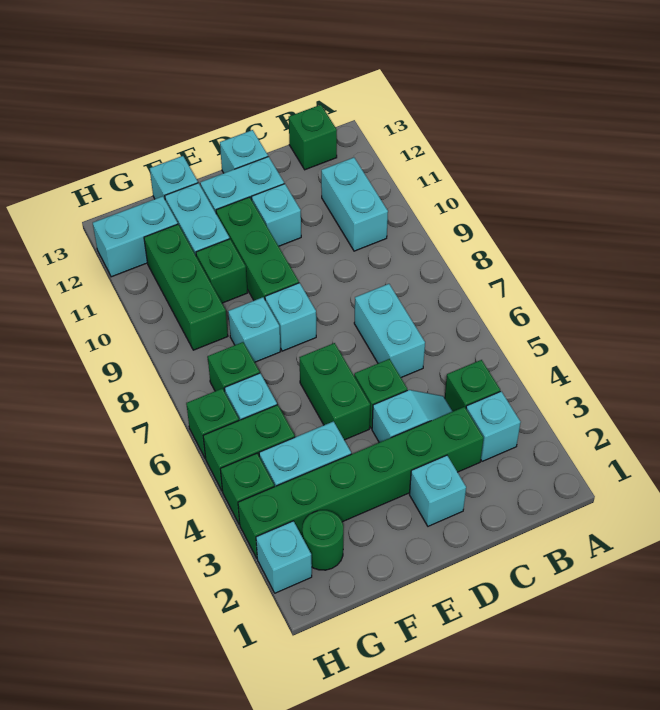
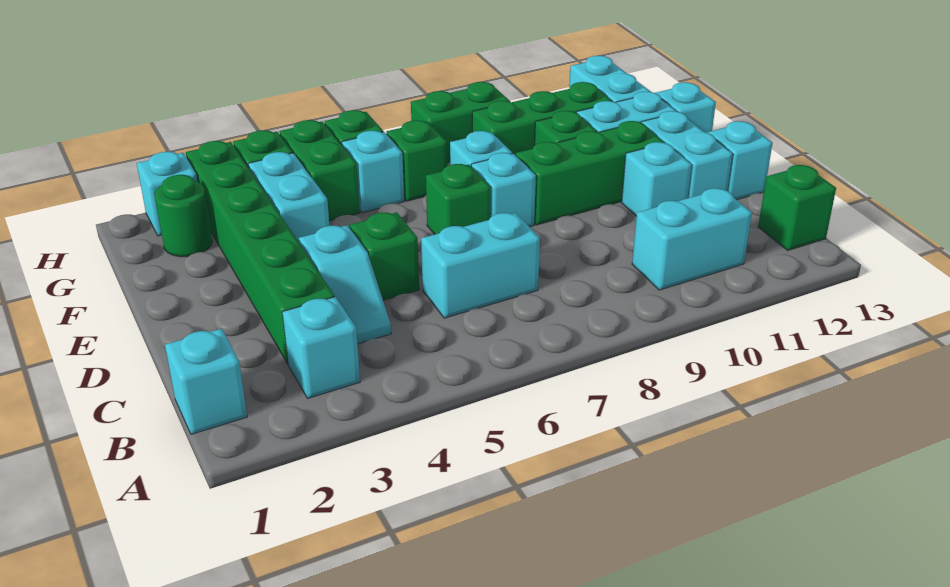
green brick B4 level 1 -> green brick E7 level 1
cyan brick D2 level 1 -> cyan brick B1 level 1
green brick E5:E6 level 1 -> green brick H8:H9 level 1

